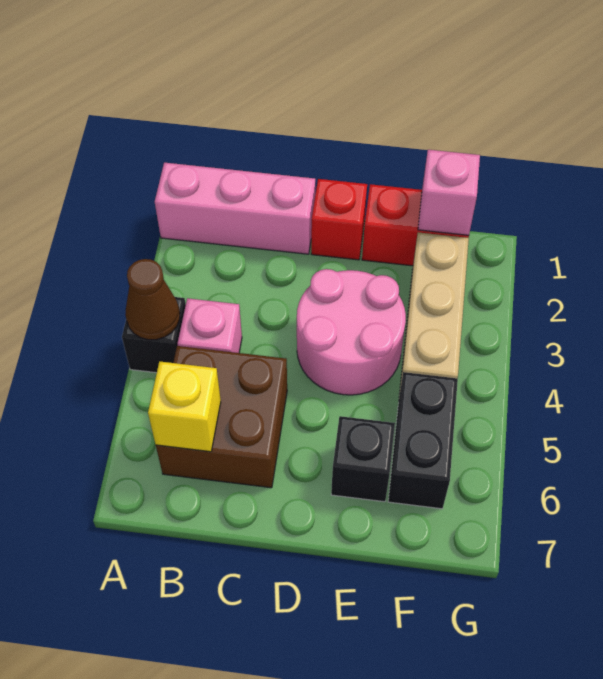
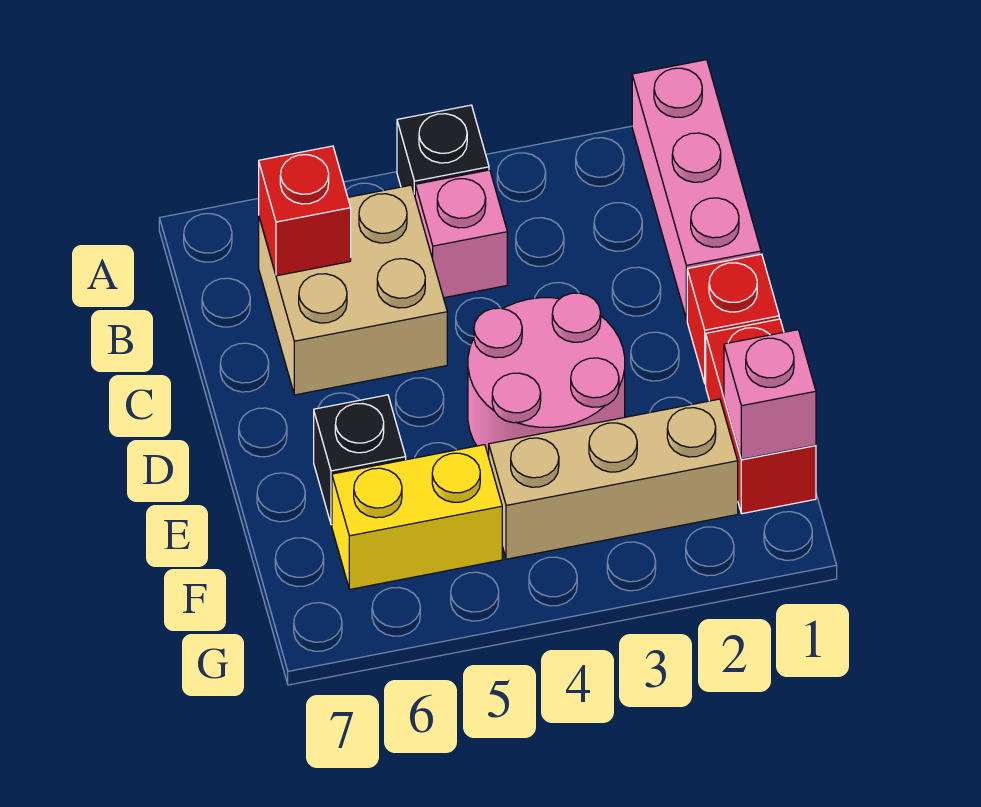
brown cone A4 level 2 -> none
brown brick B5:C6 level 1 -> tan brick B5:C6 level 1
yellow brick B6 level 2 -> red brick B6 level 2
black brick F5:F6 level 1 -> yellow brick F5:F6 level 1

